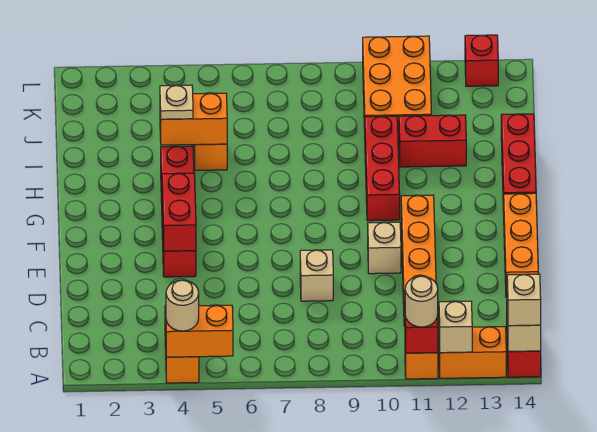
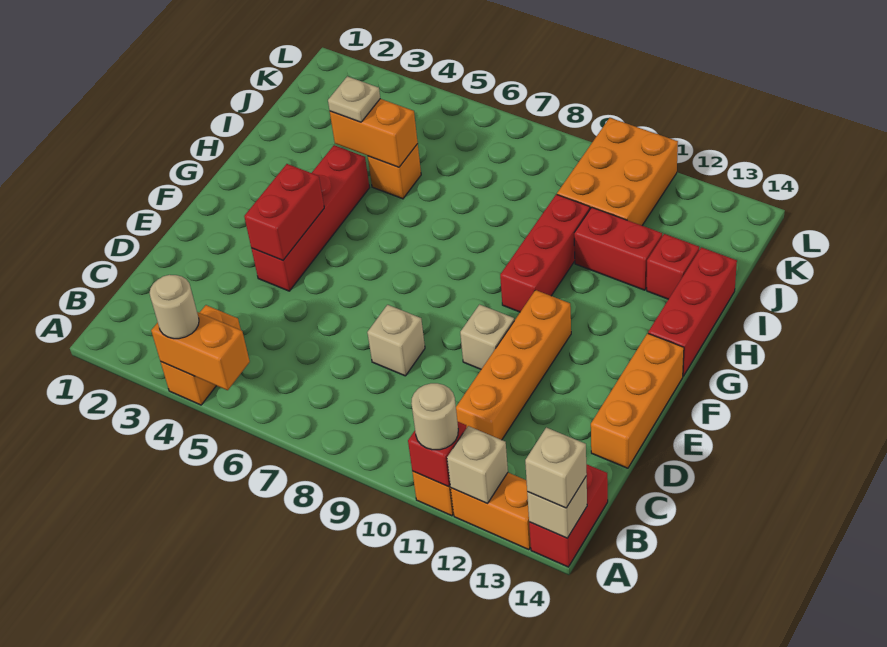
red brick L13 level 1 -> red brick I13 level 1

